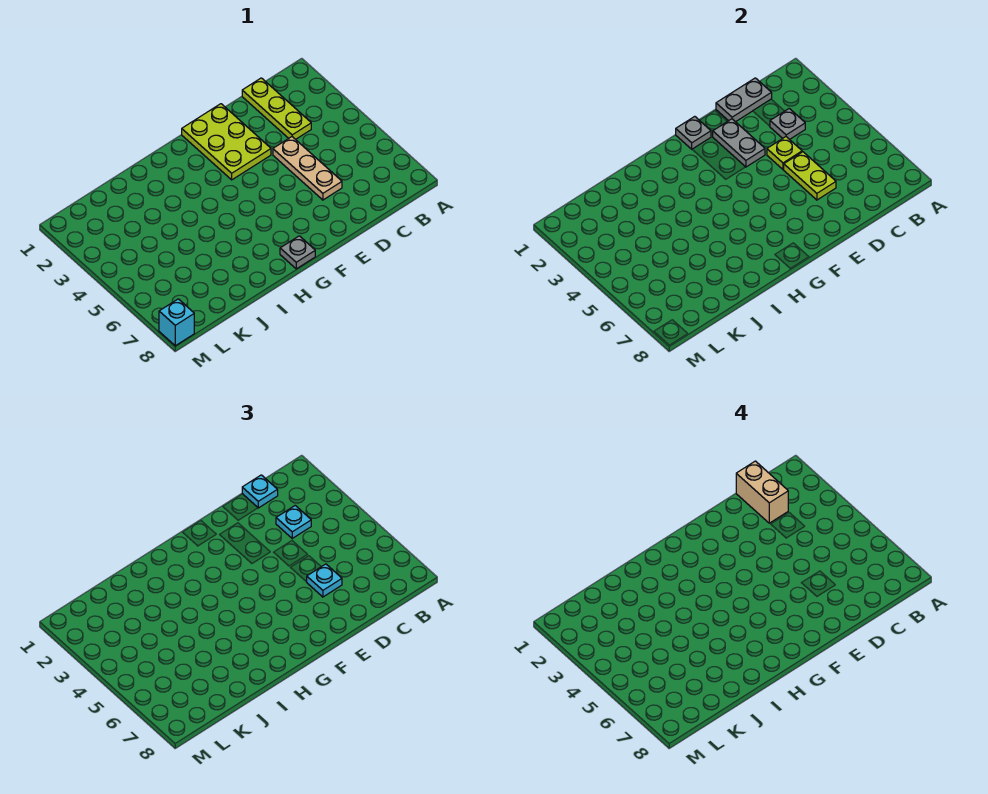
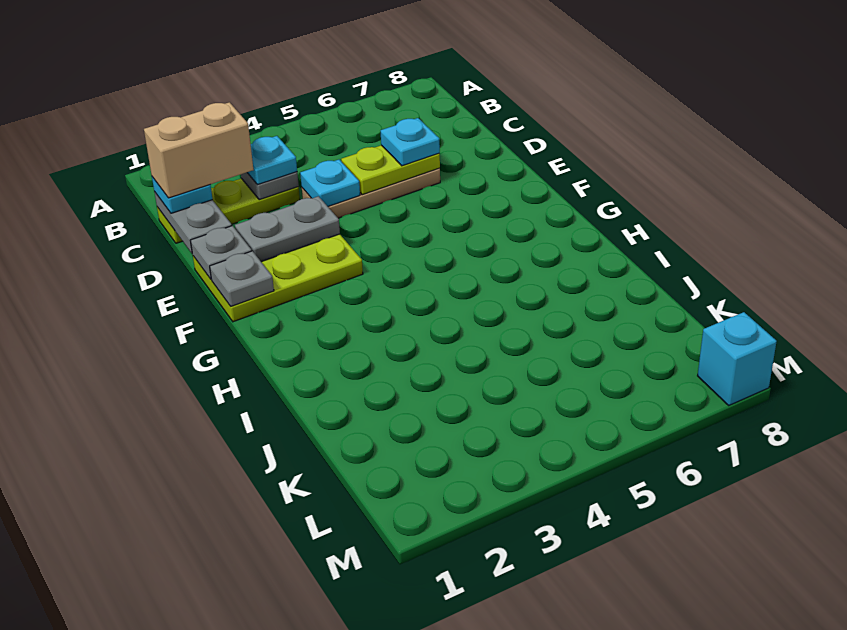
lime plate D4 level 2 -> cyan plate D4 level 2
grey plate G8 level 1 -> grey plate E1 level 2

